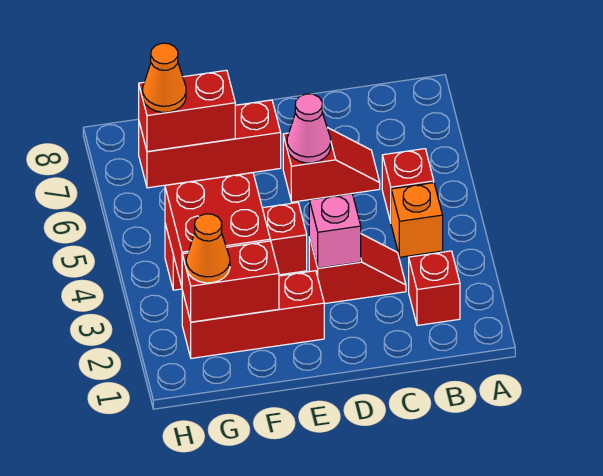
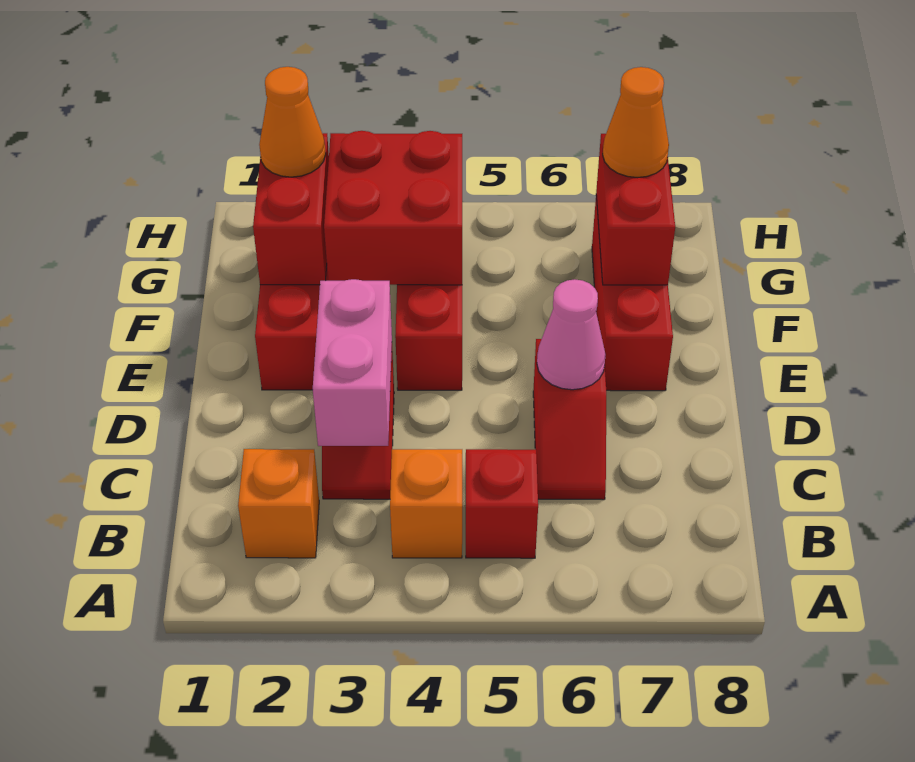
red brick B2 level 1 -> orange brick B2 level 1
pink brick D3 level 2 -> pink brick C3:D3 level 2

